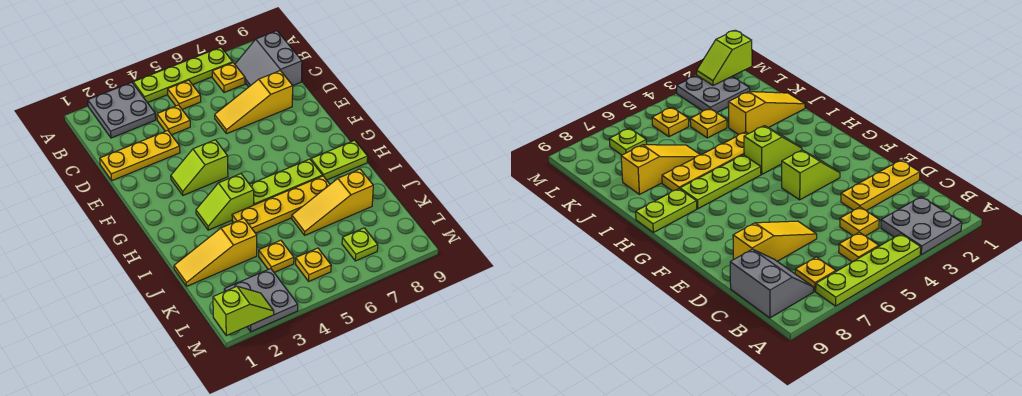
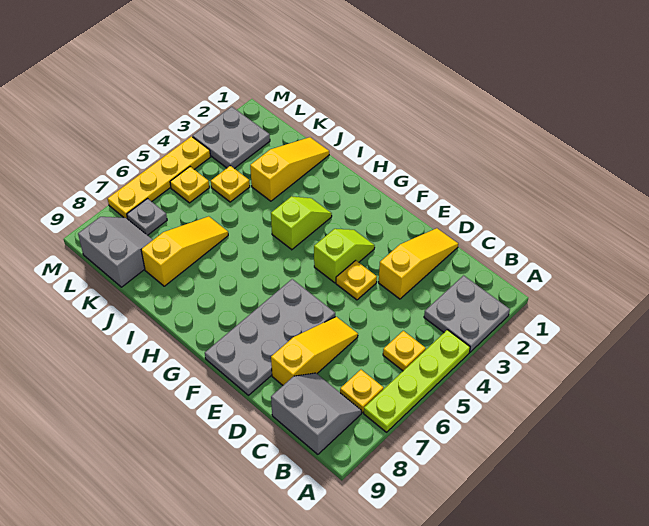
yellow plate C4 level 1 -> yellow plate E4 level 1
yellow plate D1:D3 level 1 -> yellow slope D1:D3 level 1 top 3
none -> grey plate E6:F9 level 1
lime plate H5:H7 level 1 -> none
lime plate H8:H9 level 1 -> none
yellow plate I4:I7 level 1 -> yellow plate M4:M7 level 1
none -> grey slope K8:L9 level 1 top 9
lime plate L7 level 1 -> grey plate L7 level 1
lime slope M1:M2 level 2 top 1 -> none

